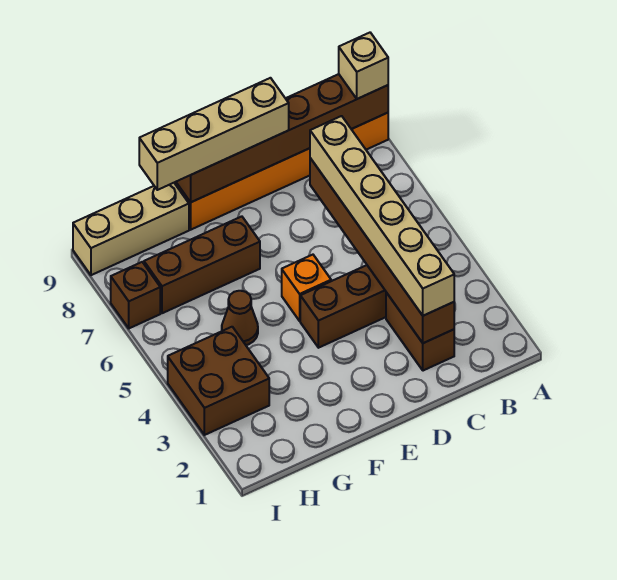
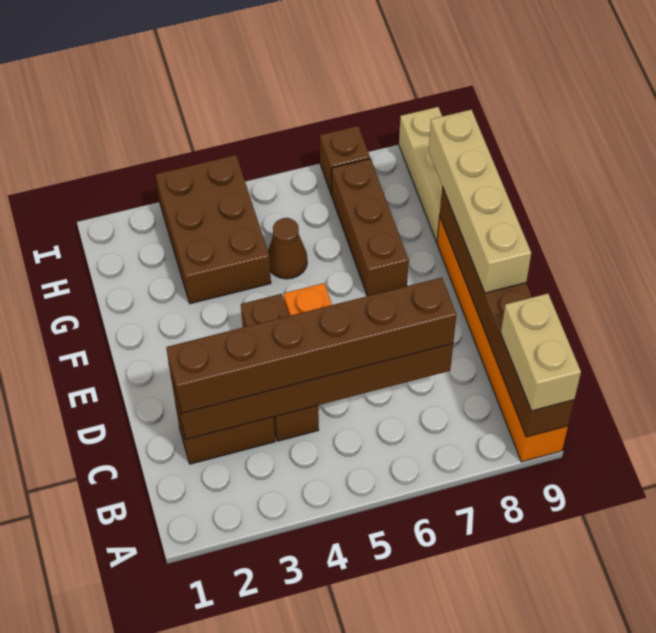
tan brick A9 level 3 -> tan brick A9:B9 level 3
tan brick C2:C7 level 3 -> brown brick C2:C7 level 3
brown brick H3:I4 level 1 -> brown brick G3:I4 level 1

